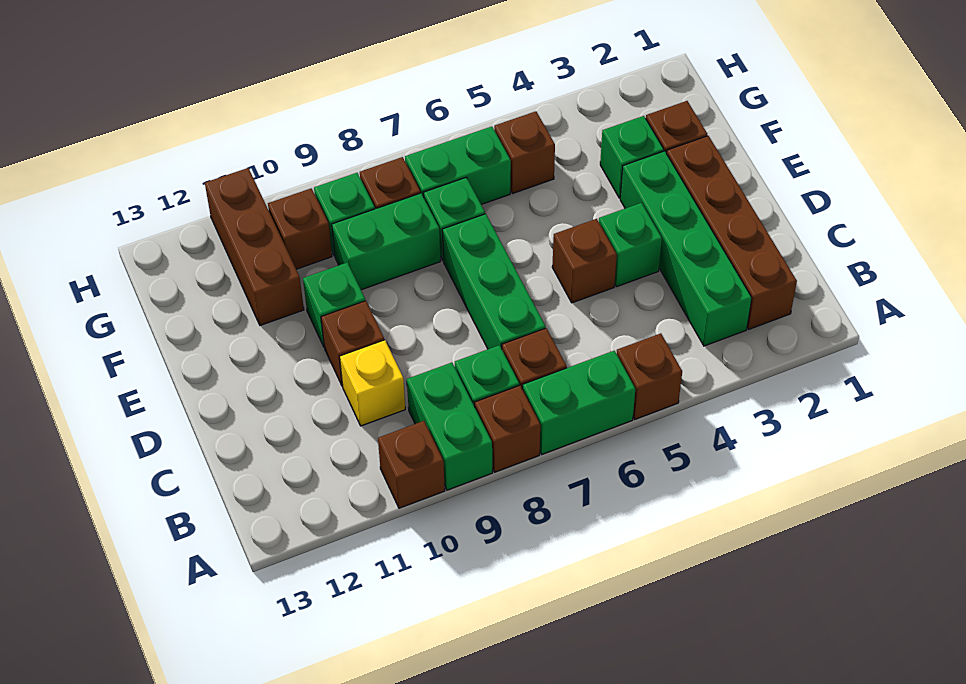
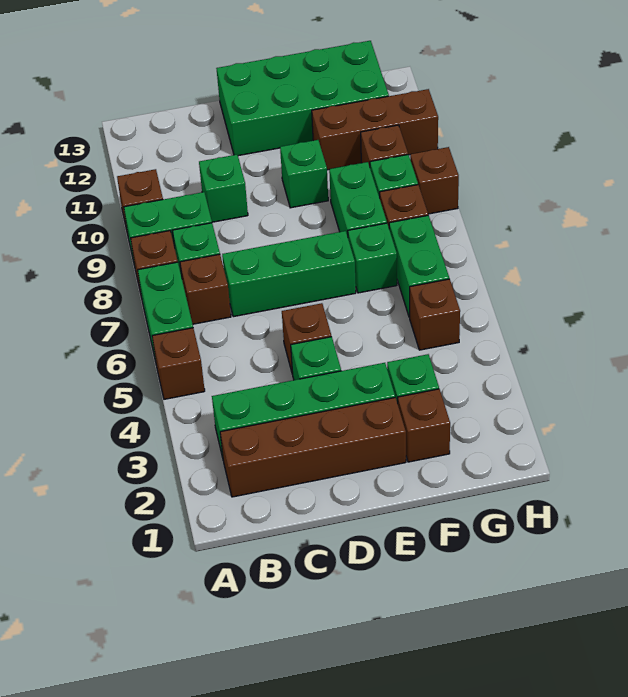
yellow brick C10 level 1 -> green brick C10 level 1
brown brick D10 level 1 -> brown brick H9 level 1
none -> green brick D12:G13 level 1

